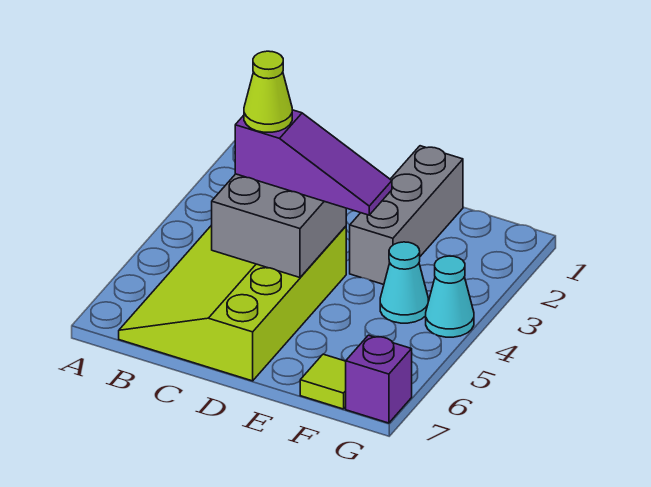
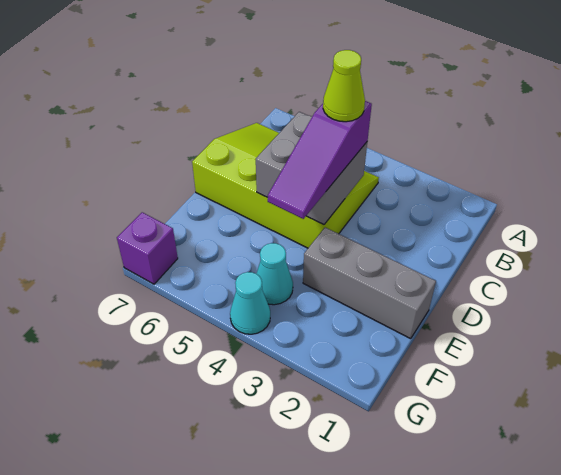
lime tile F7 level 1 -> none

